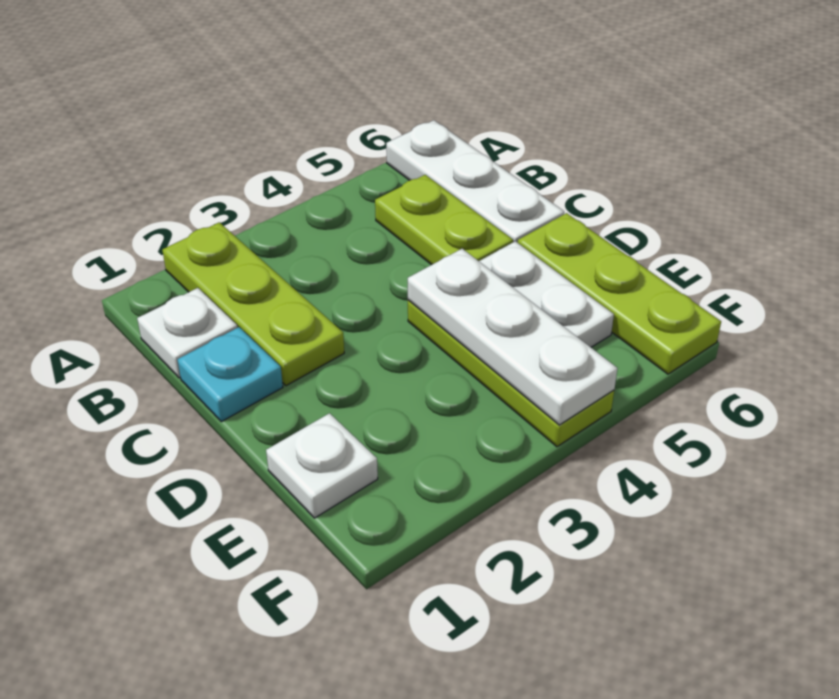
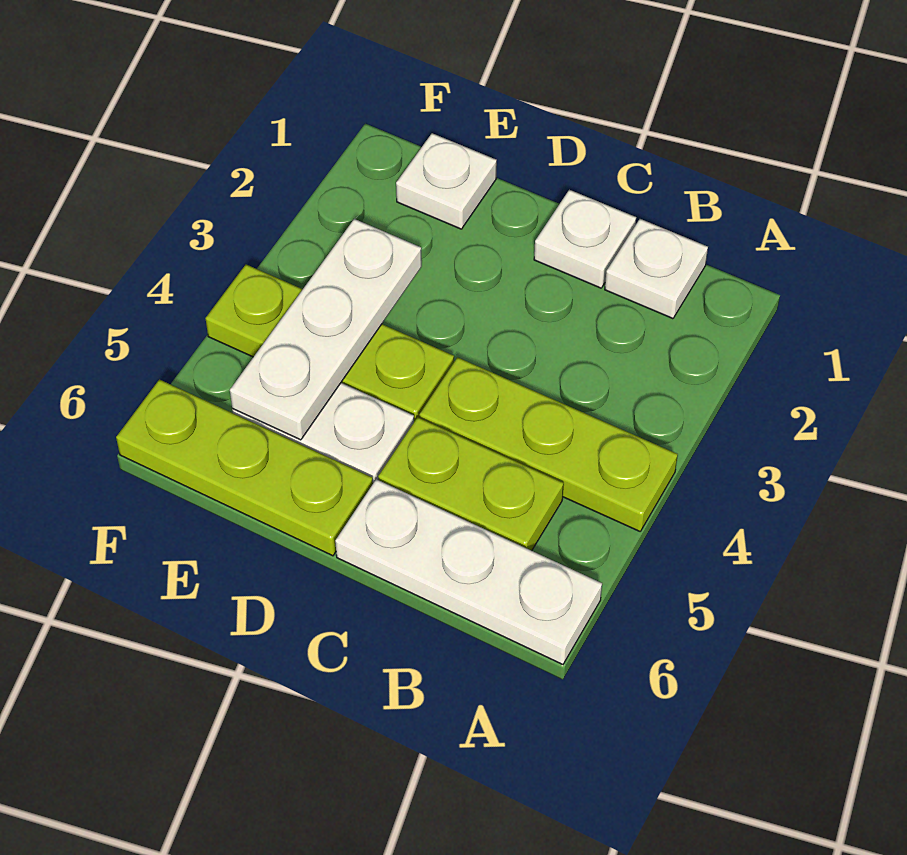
lime plate A2:C2 level 1 -> lime plate A4:C4 level 1
cyan plate C1 level 1 -> white plate C1 level 1
white plate D4:F4 level 2 -> white plate E3:E5 level 2

